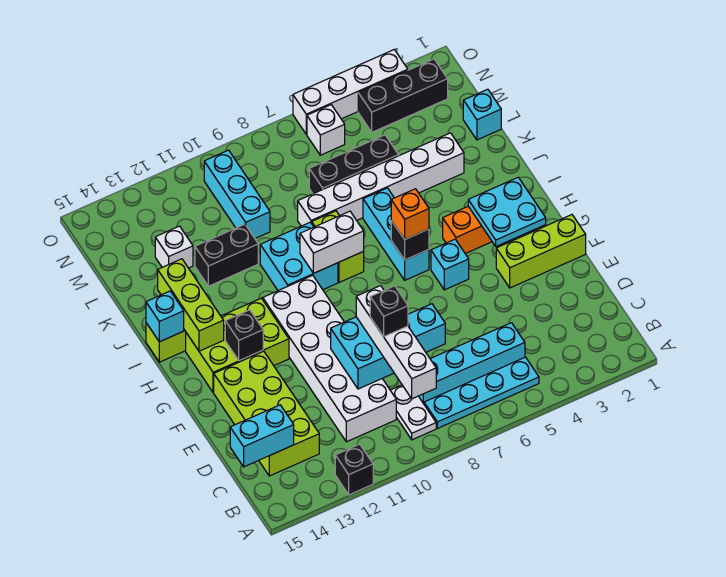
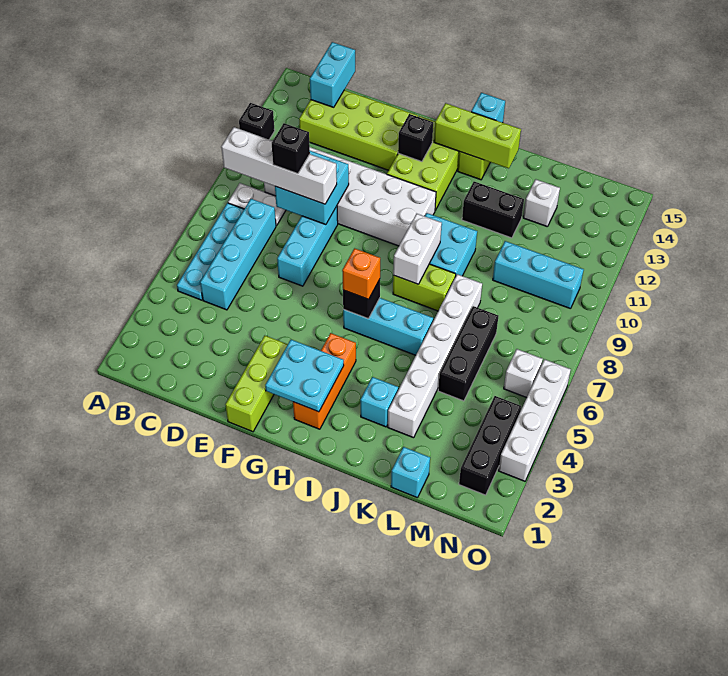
cyan brick G5 level 1 -> cyan brick J3 level 1
black brick K11:K12 level 1 -> black brick J12:K12 level 1

